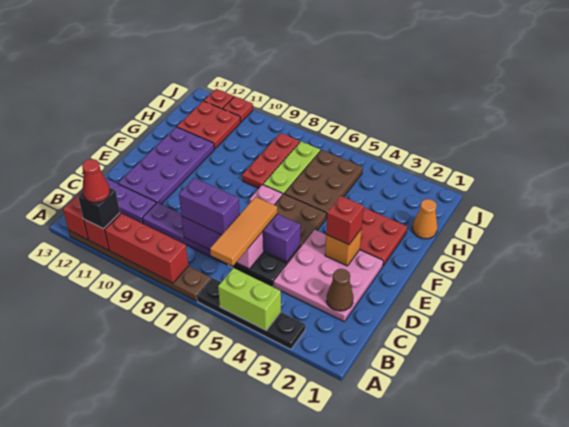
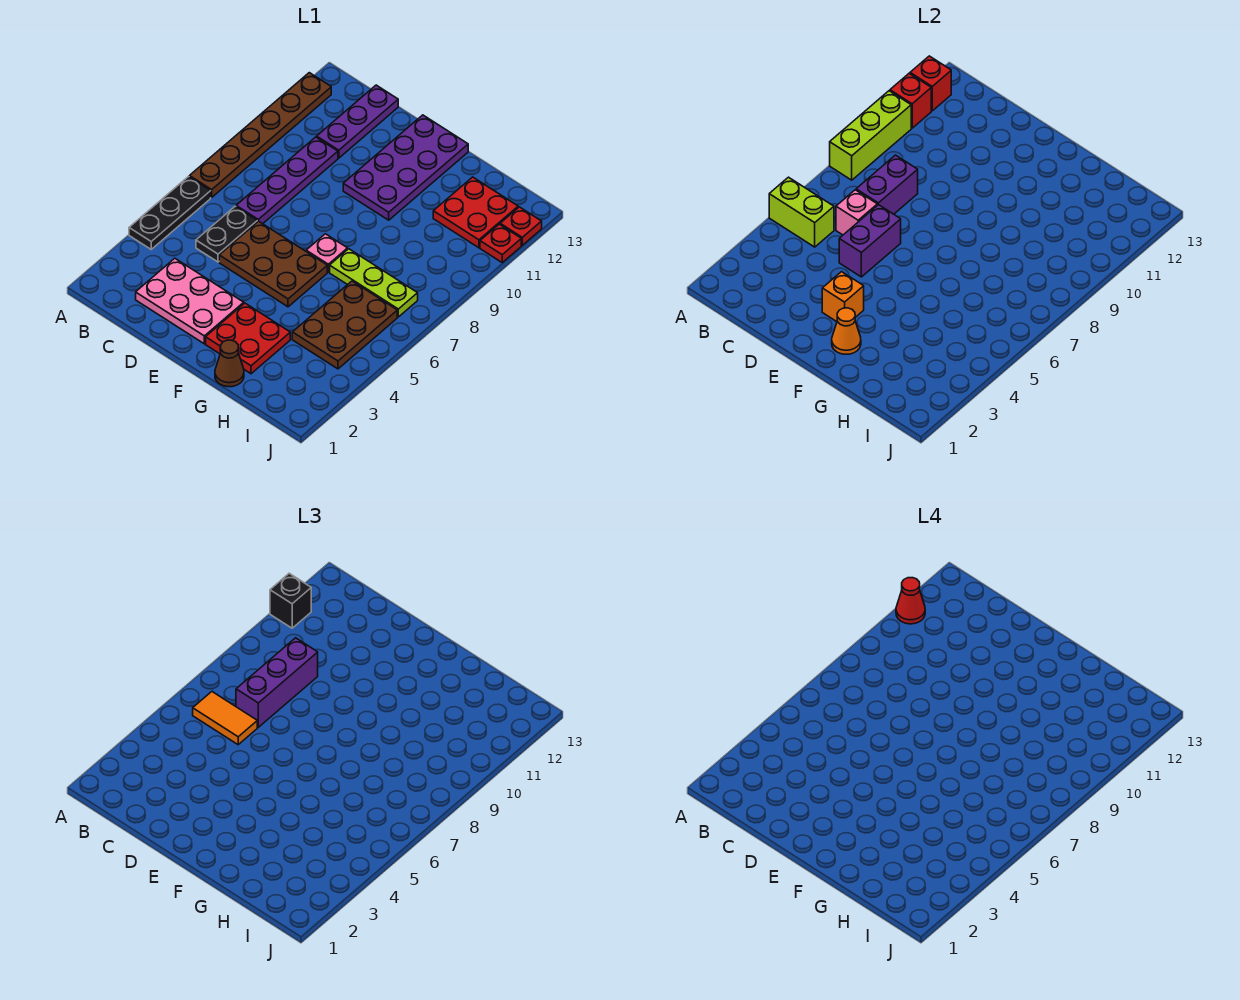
black plate A3:A6 level 1 -> black plate A4:A6 level 1
lime brick A4:A5 level 2 -> lime brick A5:B5 level 2
red brick A8:A10 level 2 -> lime brick A8:A10 level 2
orange tile B6:D6 level 3 -> orange tile B6:C6 level 3
pink plate C2:E4 level 1 -> pink plate C2:E3 level 1
brown cone C2 level 2 -> brown cone G1 level 1
purple brick C7:C8 level 3 -> purple brick C7:C9 level 3
purple plate D11:G12 level 1 -> purple plate E10:F13 level 1
red brick E3 level 3 -> none
brown plate G5:I6 level 1 -> brown plate H4:I6 level 1
red plate G8:I8 level 1 -> none
orange cone H1 level 1 -> orange cone F2 level 2

